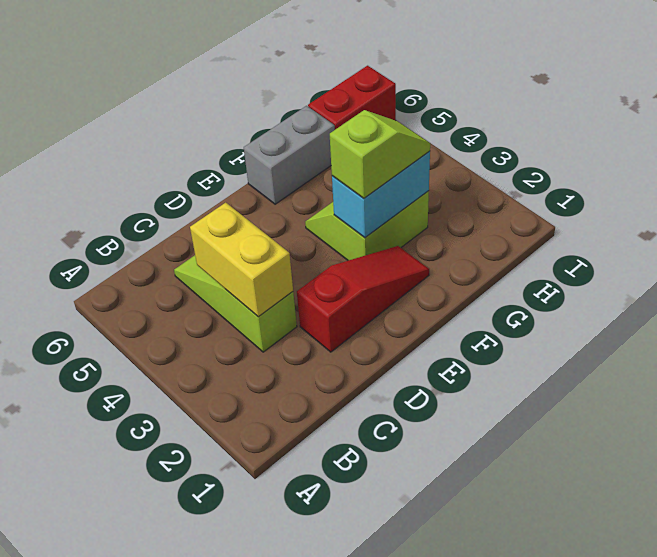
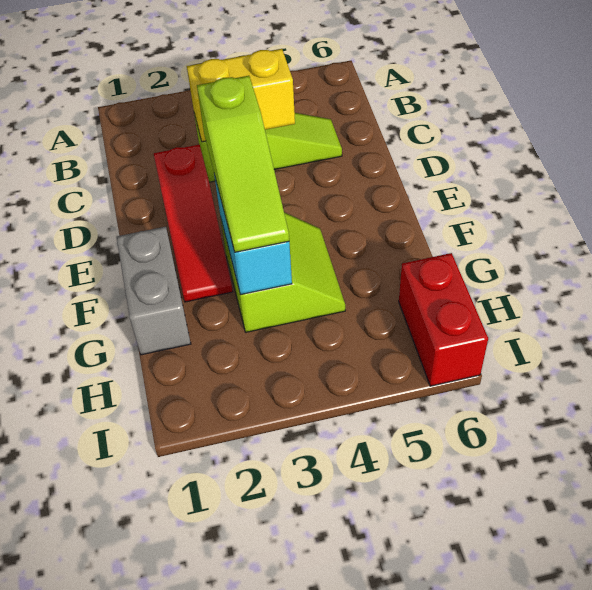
lime slope F3:G3 level 3 top F -> lime slope E3:G3 level 3 top E
grey brick F6:G6 level 1 -> grey brick F1:G1 level 1

